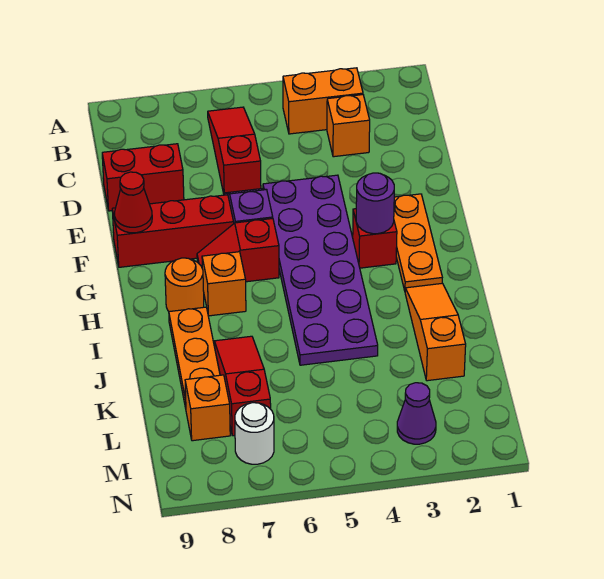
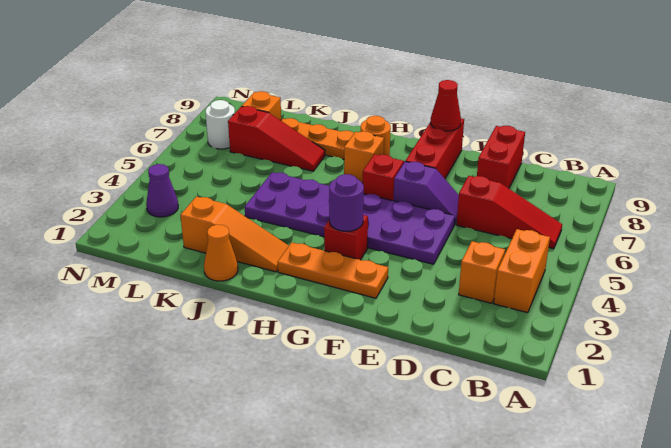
none -> orange cone J1 level 1

